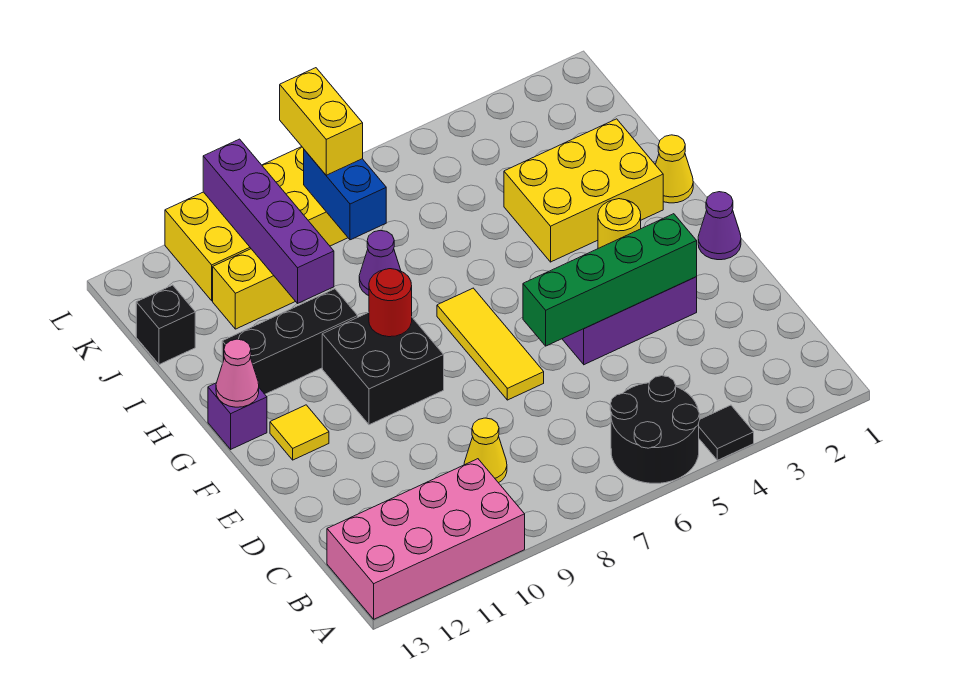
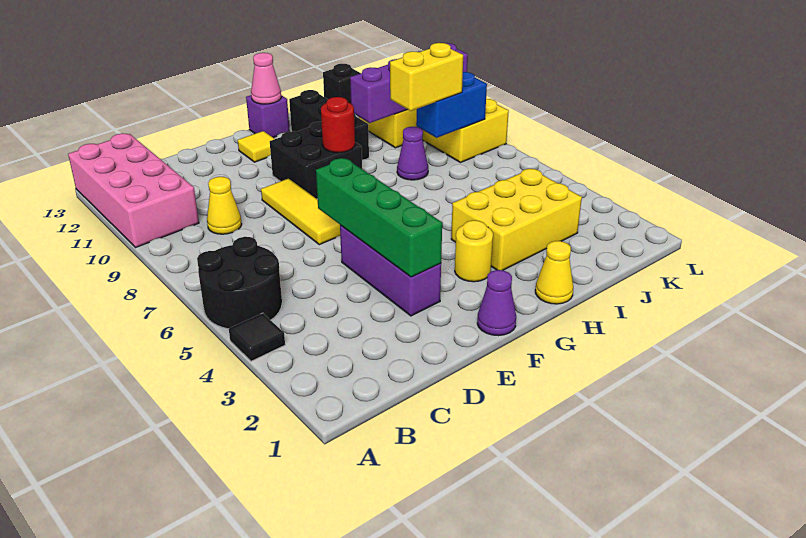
yellow tile E7:G7 level 1 -> yellow tile E7:E9 level 1
yellow brick H2:I4 level 1 -> yellow brick H3:J4 level 1
yellow brick K8:L8 level 3 -> yellow brick I8:J8 level 3

